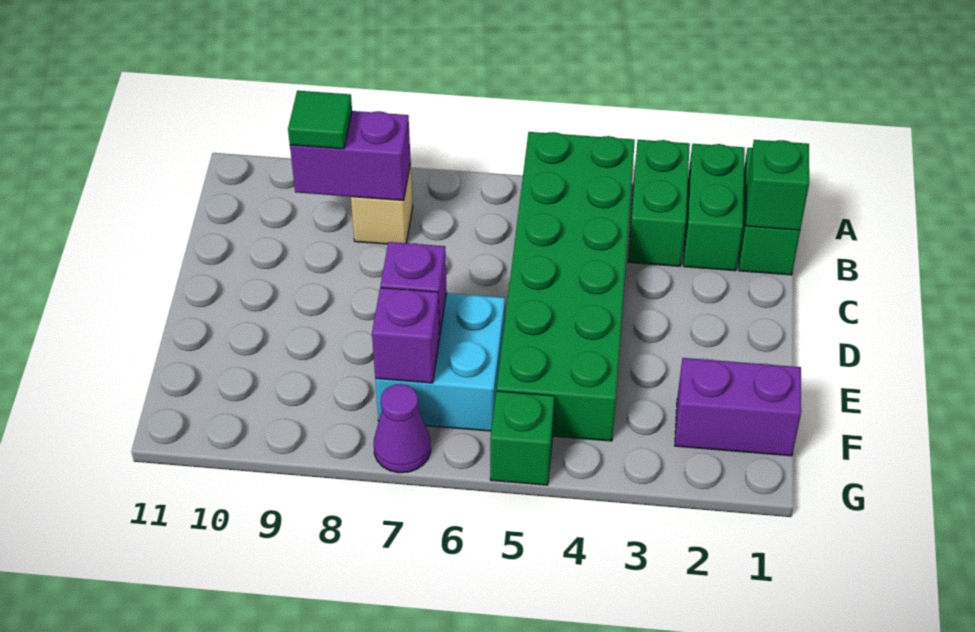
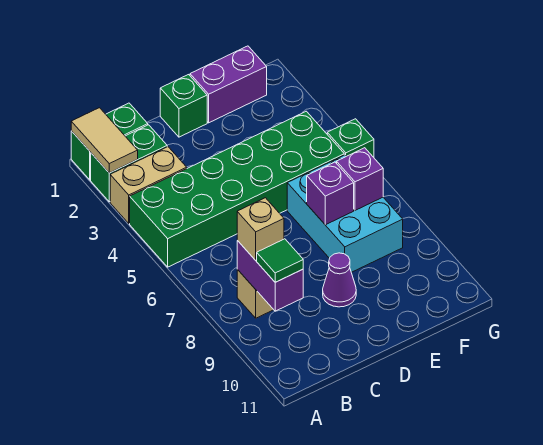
none -> tan tile A1:A2 level 2
green brick A3:B3 level 1 -> tan brick A3:B3 level 1
green brick B1 level 2 -> green brick D1 level 1
none -> tan brick B8 level 3
cyan brick E6:F7 level 1 -> cyan brick E6:F8 level 1
purple brick F1:F2 level 1 -> purple brick E1:F1 level 1
purple cone G7 level 1 -> purple cone D9 level 1

